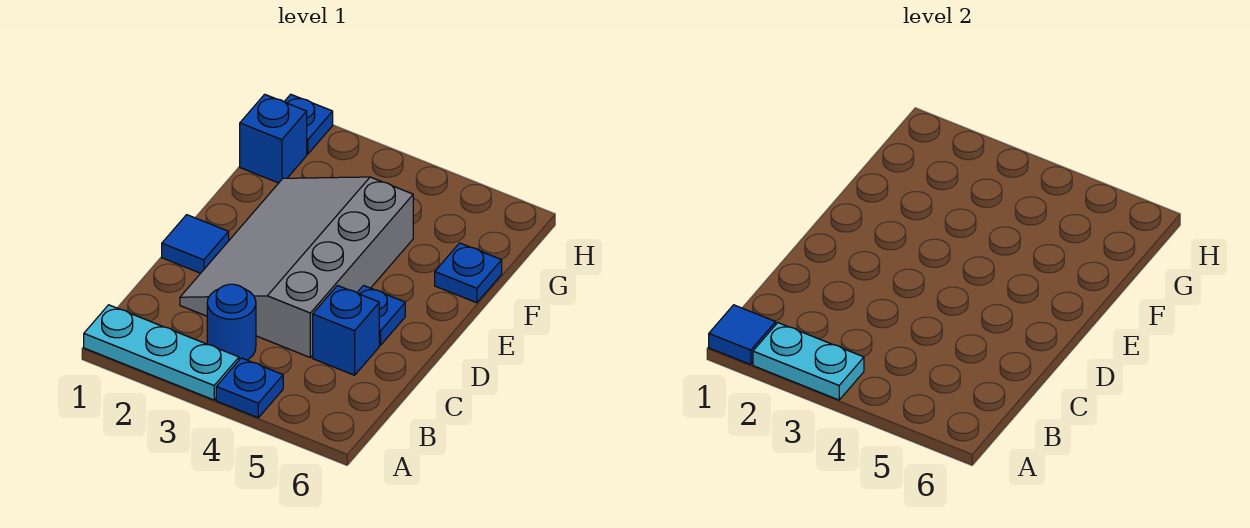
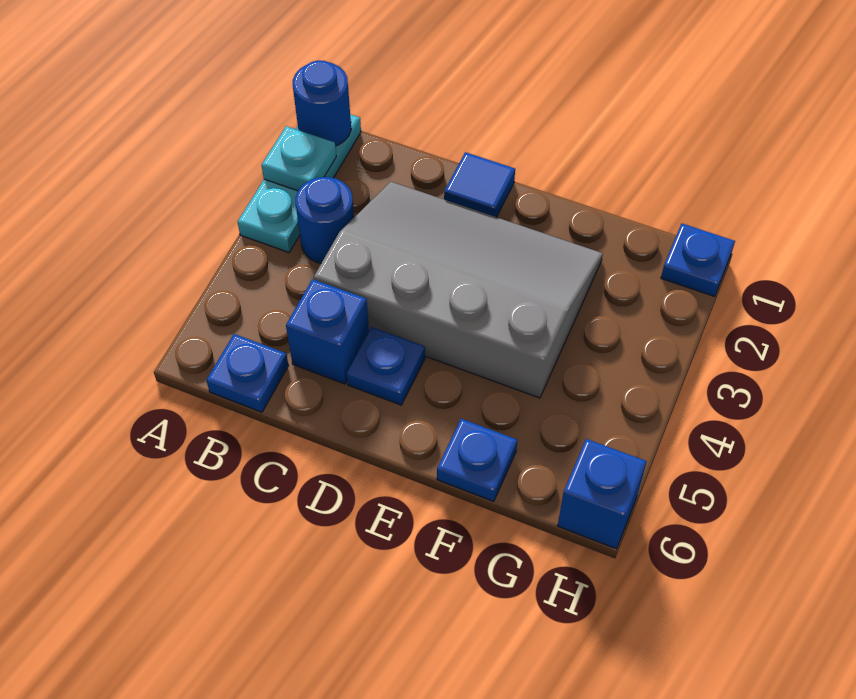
blue tile A1 level 2 -> blue round brick A1 level 2
cyan plate A2:A3 level 2 -> cyan plate A2 level 2
blue plate A4 level 1 -> blue plate B6 level 1
blue brick G1 level 1 -> blue brick H6 level 1

